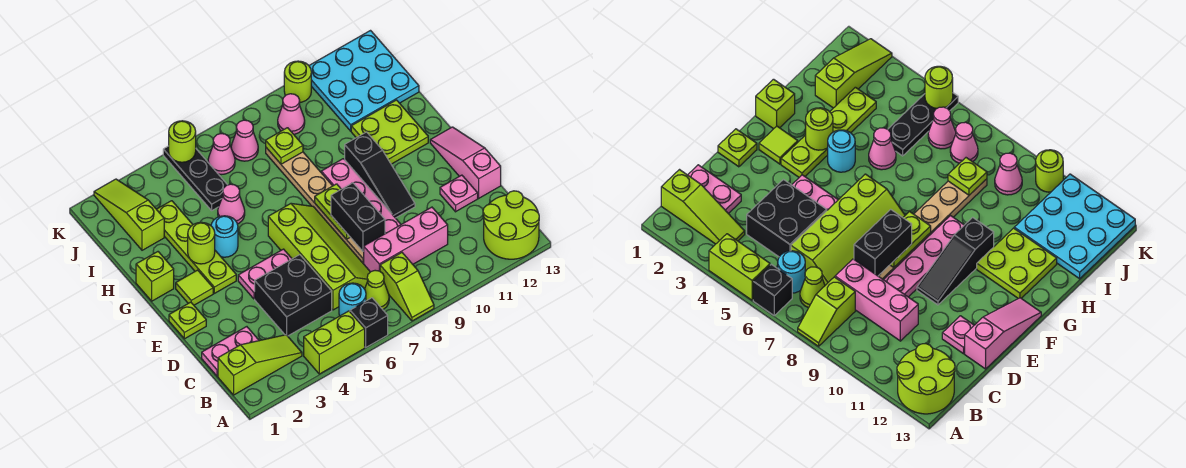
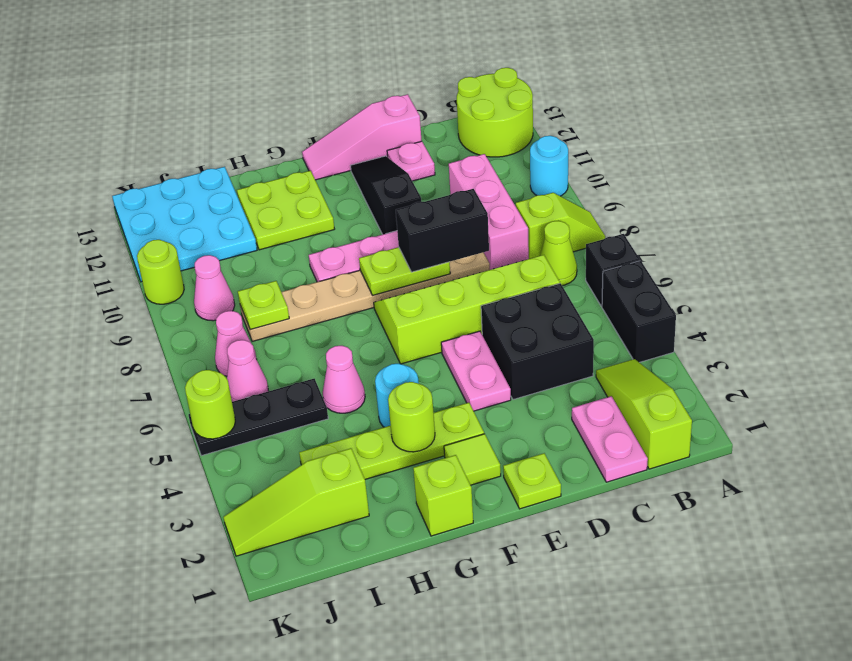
lime brick A4:A5 level 1 -> black brick A4:A5 level 1
cyan round brick B6 level 1 -> cyan round brick A10 level 1
black slope E10:G10 level 1 top G -> black slope E10:E12 level 1 top 10

